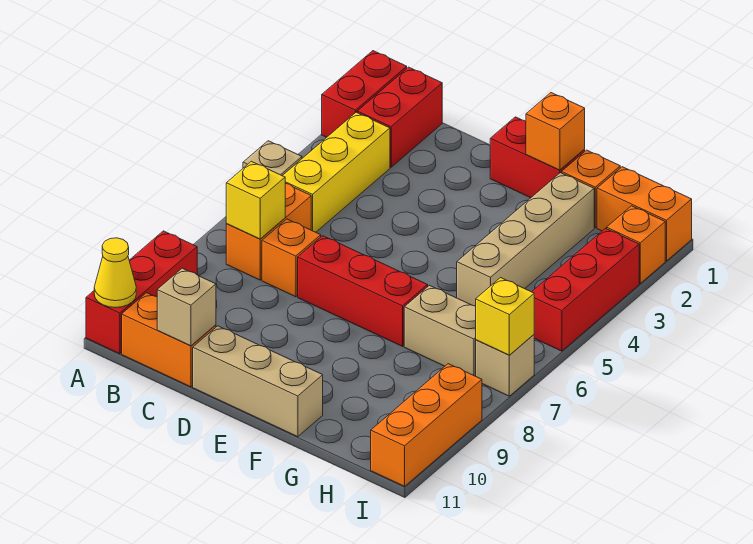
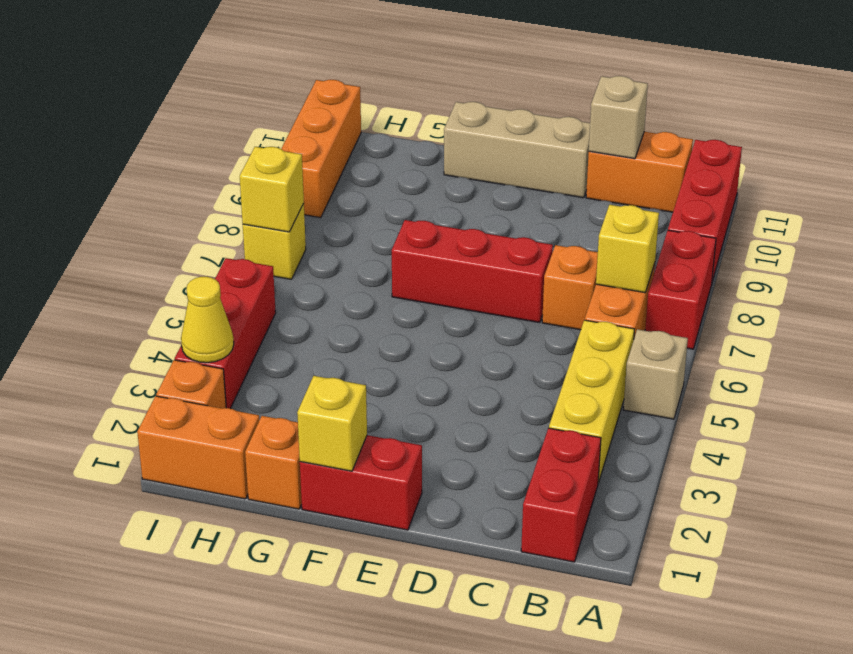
red brick A1:A2 level 1 -> red brick A7:A8 level 1
yellow cone A11 level 2 -> yellow cone I3 level 2
orange brick F1 level 2 -> yellow brick F1 level 2
tan brick G2:G5 level 1 -> none
tan brick G7:H7 level 1 -> none
tan brick I7 level 1 -> yellow brick I7 level 1

